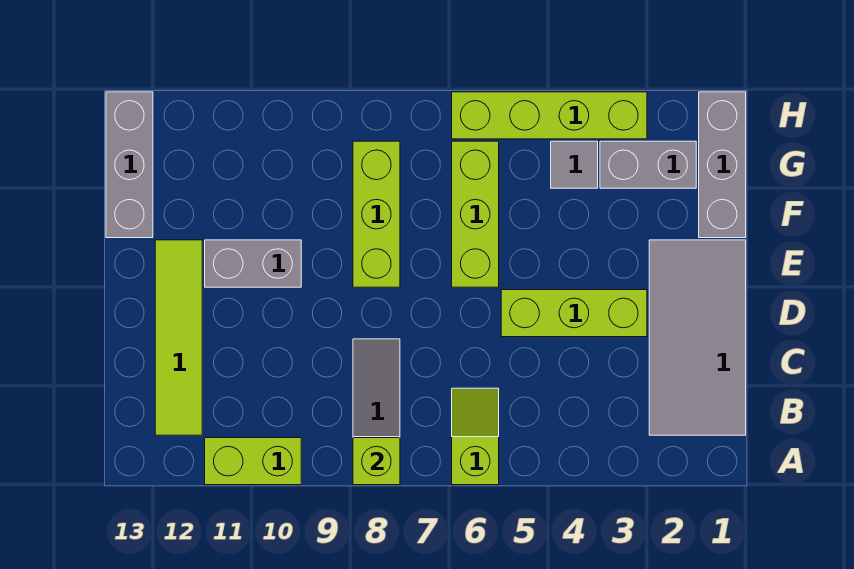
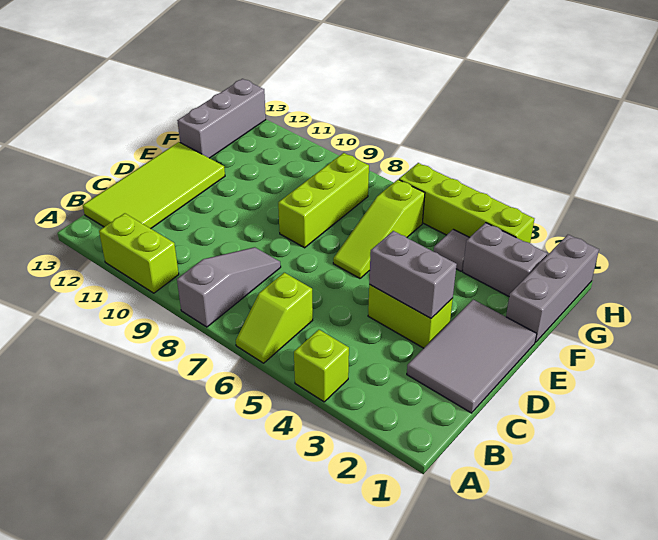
lime slope A6:B6 level 1 top A -> lime slope A6:B6 level 1 top B
lime brick A8 level 2 -> lime brick A4 level 1
grey tile B1:E2 level 1 -> grey tile C1:E2 level 1
lime tile B12:E12 level 1 -> lime tile B12:E13 level 1
lime brick D3:D5 level 1 -> lime brick D3:D4 level 1
lime brick E6:G6 level 1 -> lime slope E6:G6 level 1 top G
grey brick E10:E11 level 1 -> grey brick D3:D4 level 2

